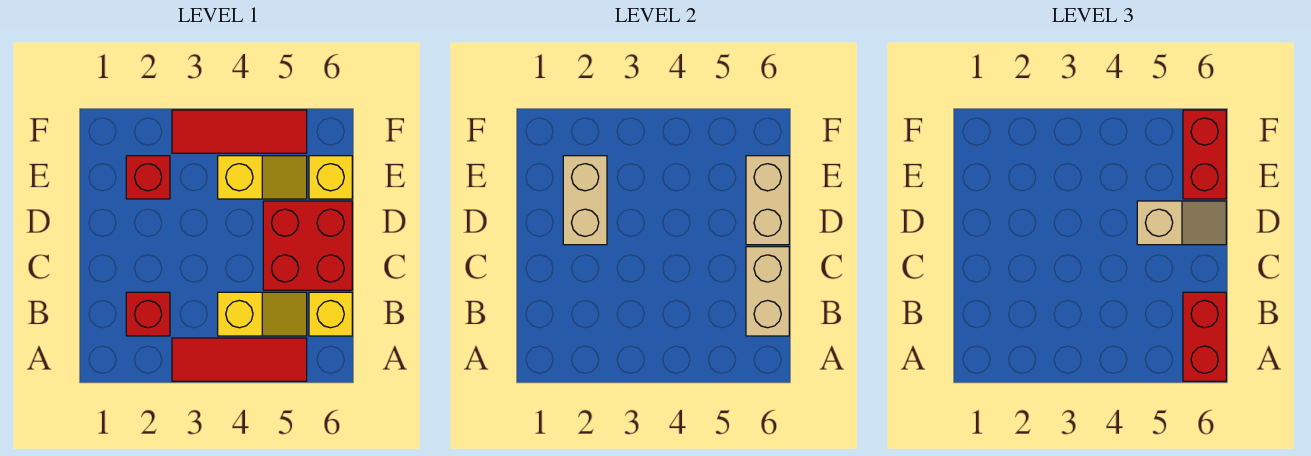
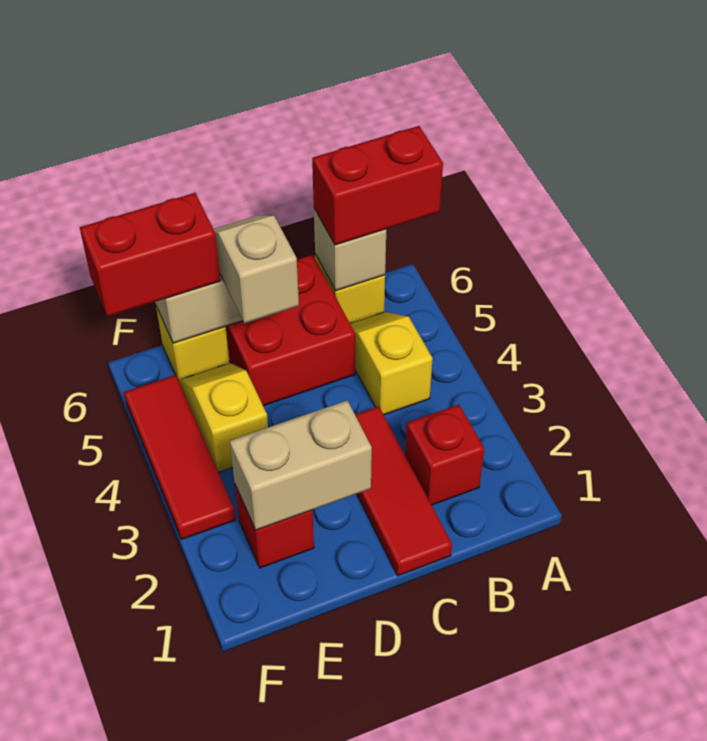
red tile A3:A5 level 1 -> red tile C1:C3 level 1
tan brick B6:C6 level 2 -> tan brick B6 level 2

